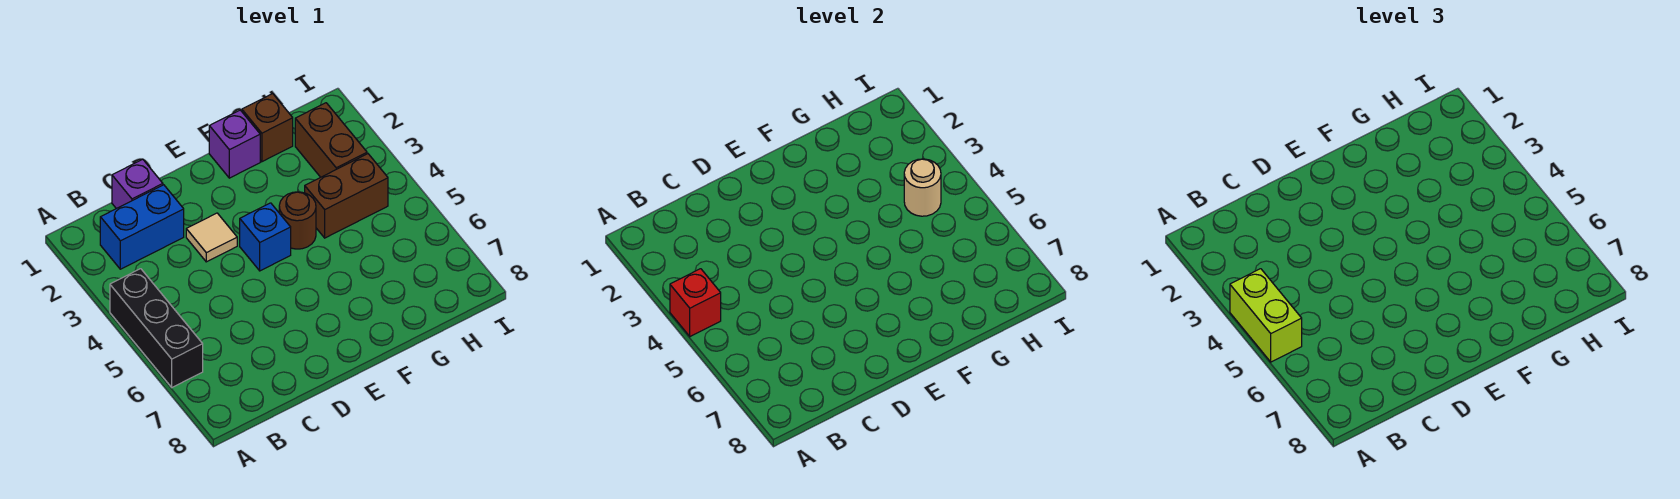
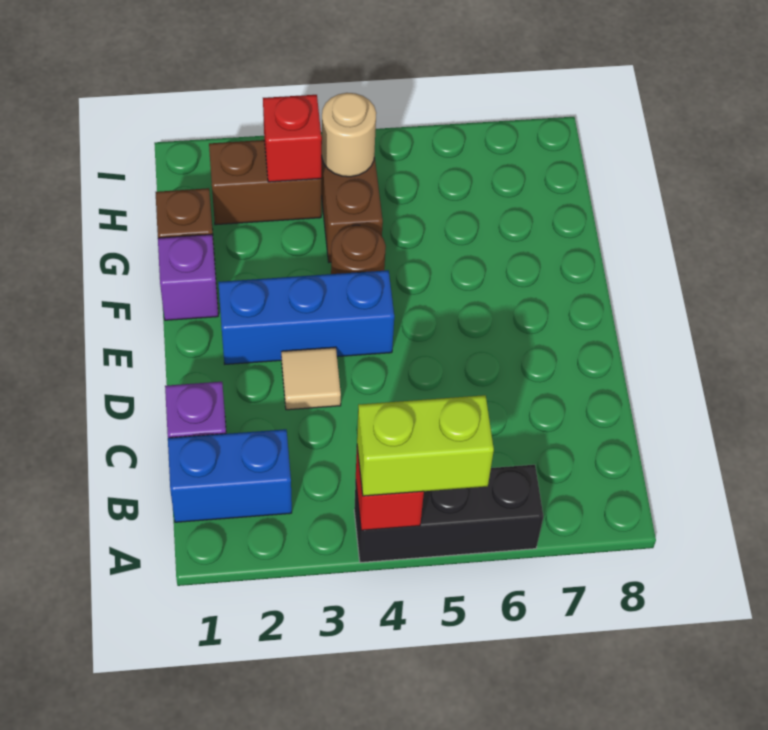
blue brick B2:C2 level 1 -> blue brick B1:B2 level 1
blue brick E4 level 1 -> blue brick E2:E4 level 1
none -> red brick H3 level 2

